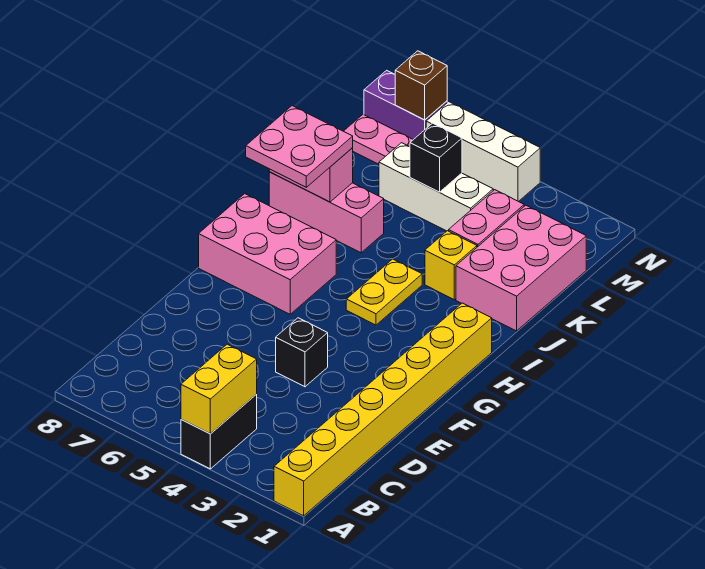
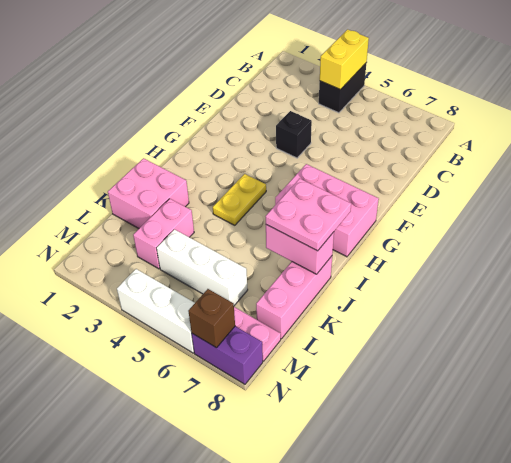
yellow brick A1:H1 level 1 -> none
pink brick J1:L2 level 1 -> pink brick J1:K2 level 1
yellow brick J3 level 1 -> none
pink brick J6:J8 level 1 -> pink brick J8:L8 level 1
black brick L5 level 2 -> none

